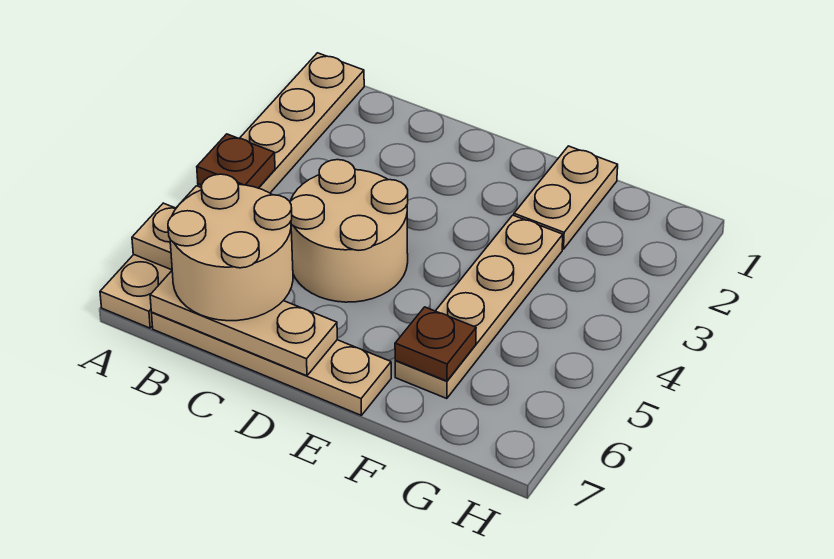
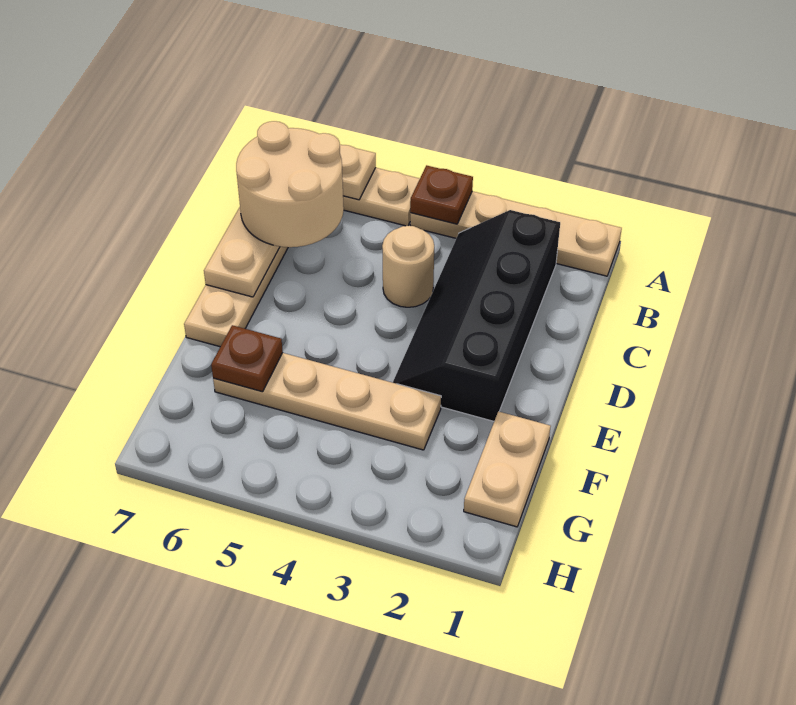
none -> black slope B2:E3 level 1 top 2
tan round brick C4:D5 level 1 -> tan round brick C4 level 1
tan plate F1:F2 level 1 -> tan plate F1:G1 level 1

